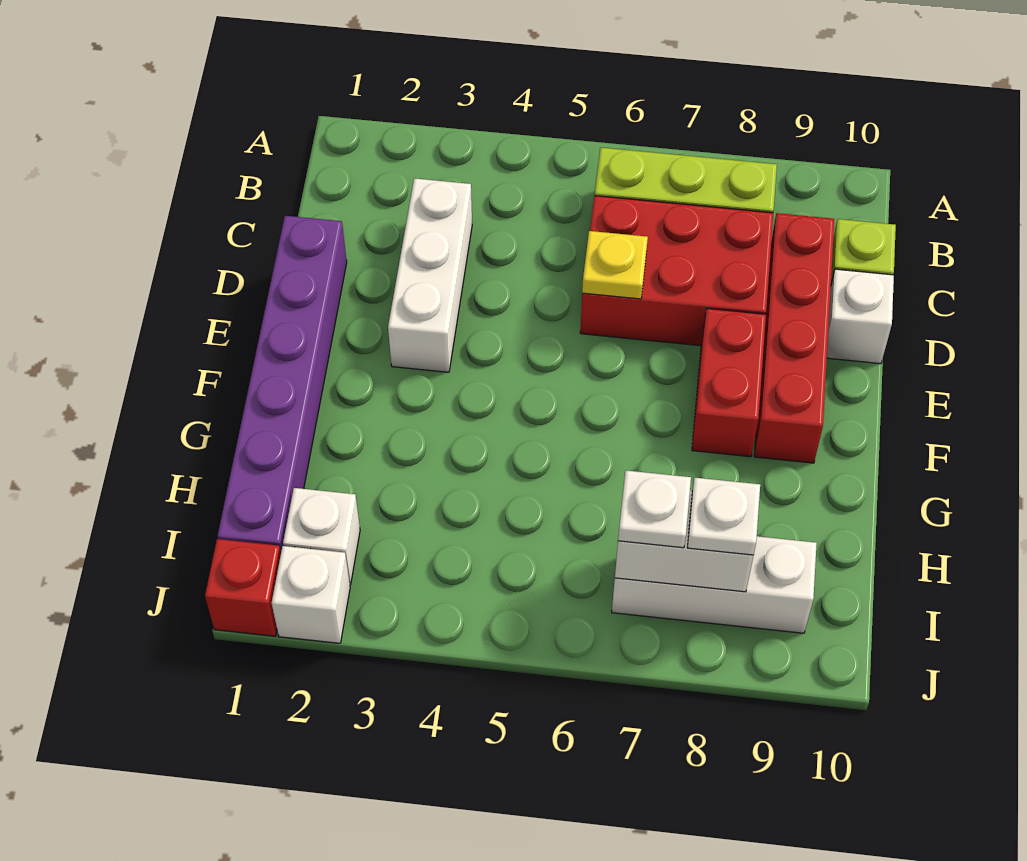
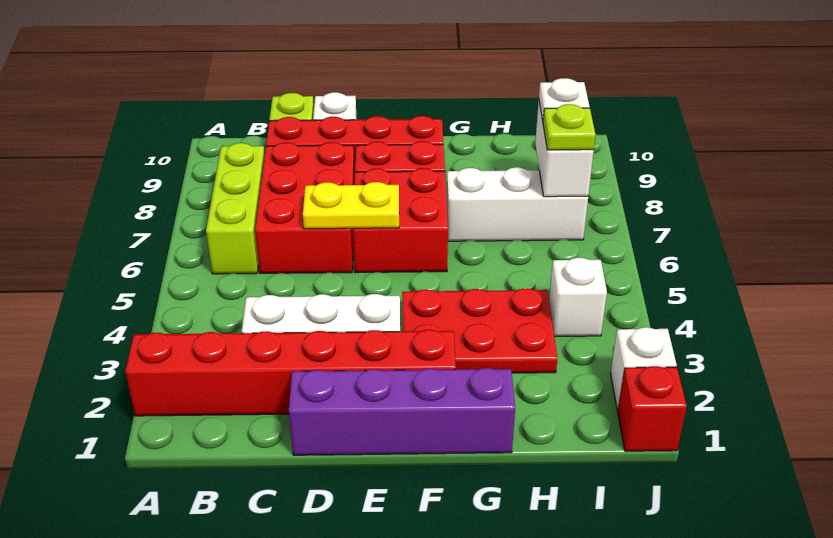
none -> red brick A2:F2 level 1
purple brick D1:I1 level 1 -> purple brick D1:G1 level 1
yellow plate D6 level 2 -> yellow plate D6:E6 level 2
none -> red brick E6:F7 level 1
none -> red plate F3:H4 level 1
white brick I2 level 1 -> white brick I4 level 1
white brick I7:I9 level 1 -> white brick G7:I7 level 1
white plate I7 level 3 -> lime plate I7 level 3

